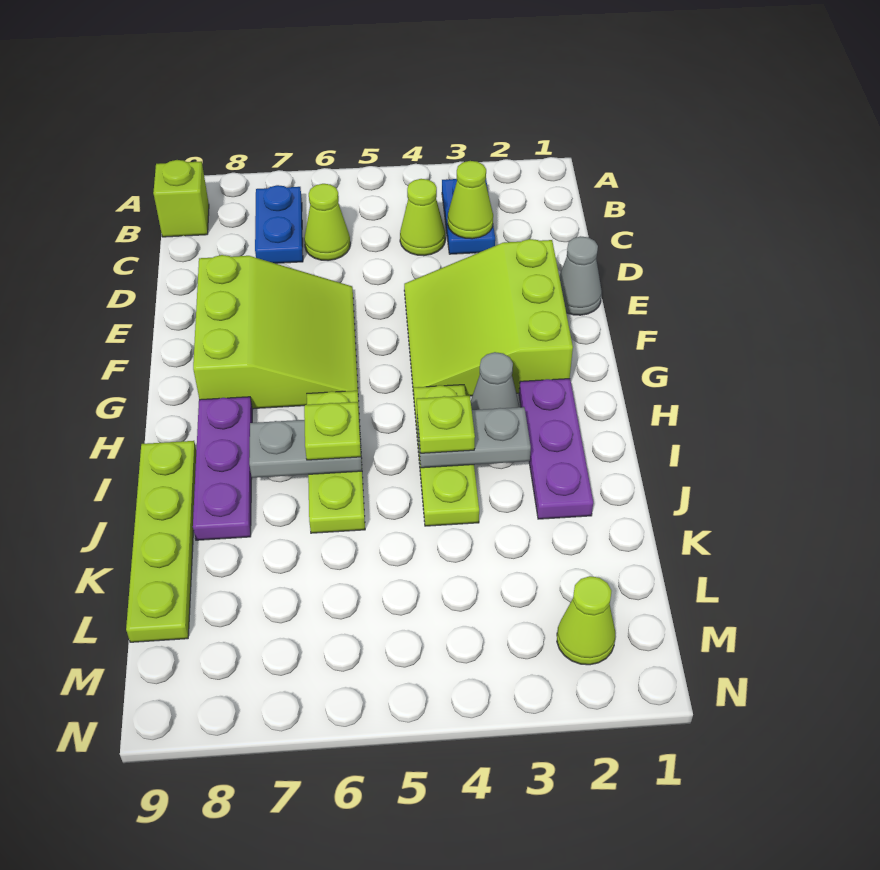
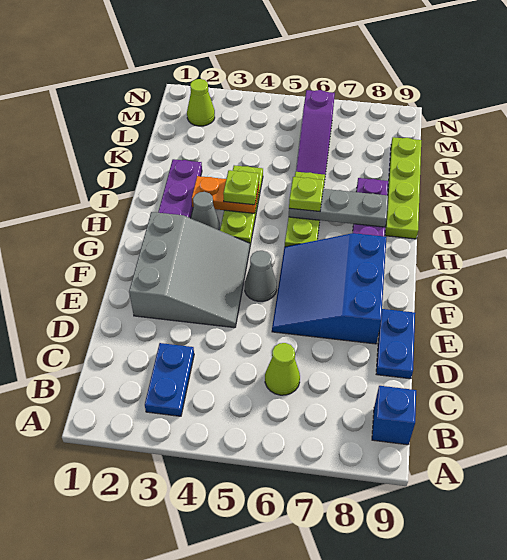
blue plate B7:C7 level 1 -> blue plate D9:E9 level 1
lime brick B9 level 1 -> blue brick B9 level 1
lime cone C3 level 2 -> none
lime cone C4 level 1 -> none
grey cone E1 level 1 -> grey cone F5 level 1
lime slope E2:G4 level 1 top 2 -> grey slope E2:G4 level 1 top 2
lime slope E6:G8 level 1 top 8 -> blue slope E6:G8 level 1 top 8
grey plate I3:I4 level 2 -> orange plate I3:I4 level 2
grey plate I6:I7 level 2 -> grey plate I6:I8 level 2
none -> purple slope K6:M6 level 1 top M

